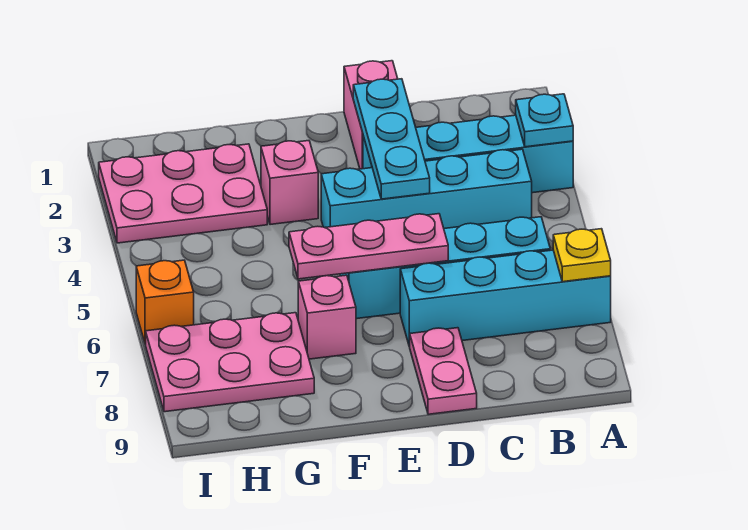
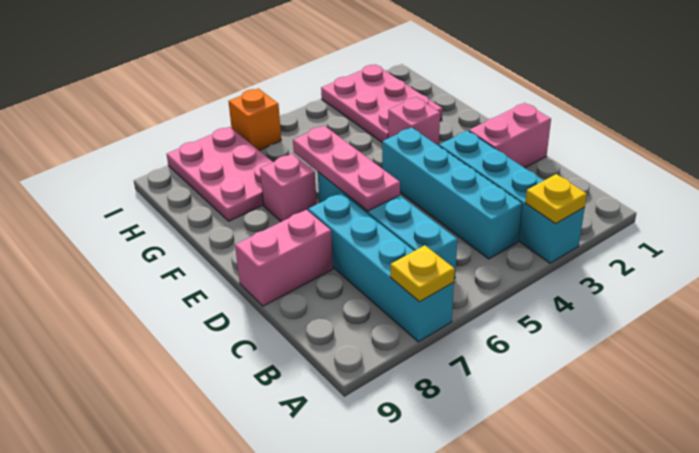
cyan plate A3 level 2 -> yellow plate A3 level 2
cyan plate D2:D4 level 2 -> none
pink plate D8:D9 level 1 -> pink brick D8:D9 level 1

